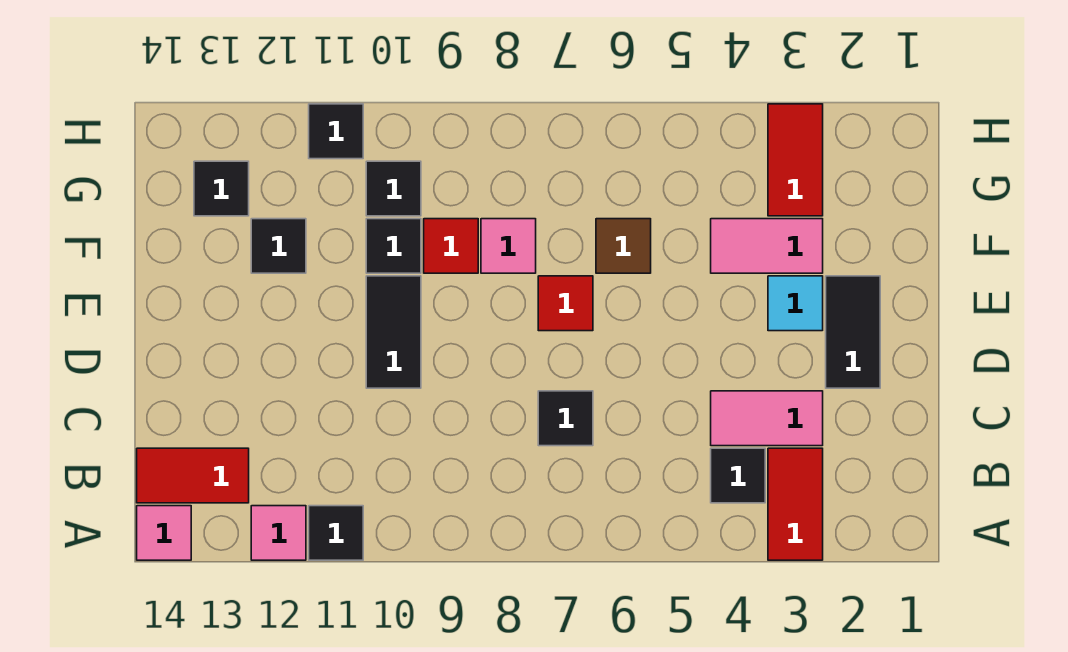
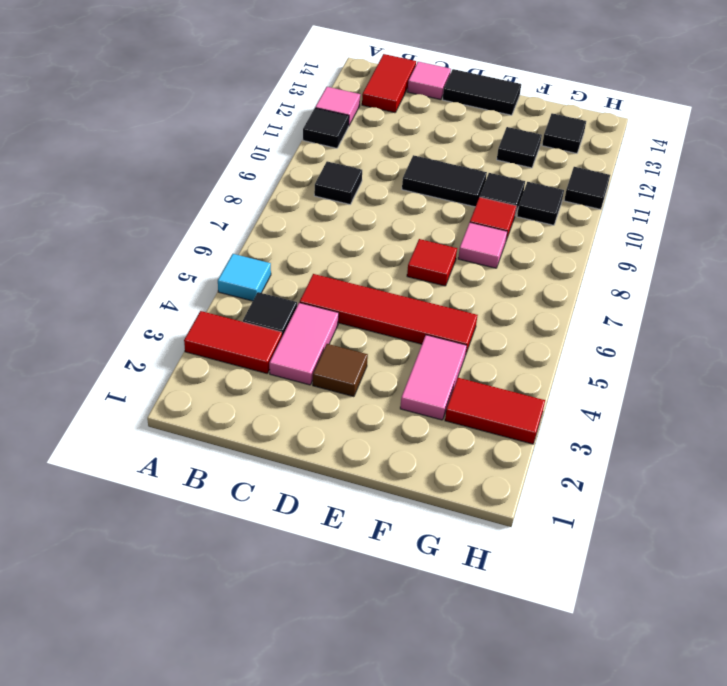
pink tile A14 level 1 -> pink tile C14 level 1
none -> red tile C5:F5 level 1
black tile C7 level 1 -> black tile B9 level 1
black tile D2:E2 level 1 -> black tile D14:E14 level 1
cyan tile E3 level 1 -> cyan tile A5 level 1
brown tile F6 level 1 -> brown tile D3 level 1

